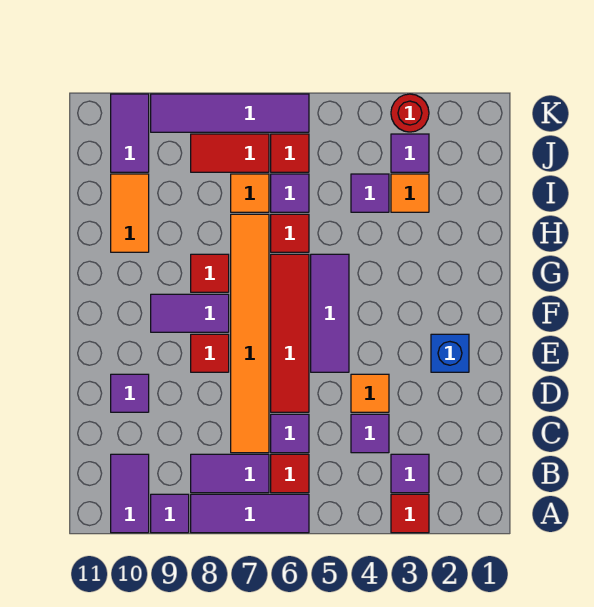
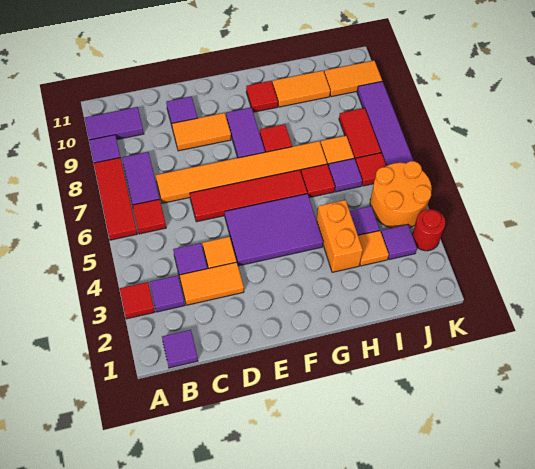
purple tile A6:A8 level 1 -> red tile A6:A8 level 1
none -> orange tile C3:D3 level 1
purple tile C6 level 1 -> purple tile B1 level 1
none -> orange tile D9:E9 level 1
blue brick E2 level 1 -> none
purple tile E5:G5 level 1 -> purple tile E4:G5 level 1
red tile E8 level 1 -> red tile G10 level 1
none -> orange brick H3:H4 level 1
none -> orange round brick J4:K5 level 1
purple tile J10:K10 level 1 -> orange tile J10:K10 level 1

